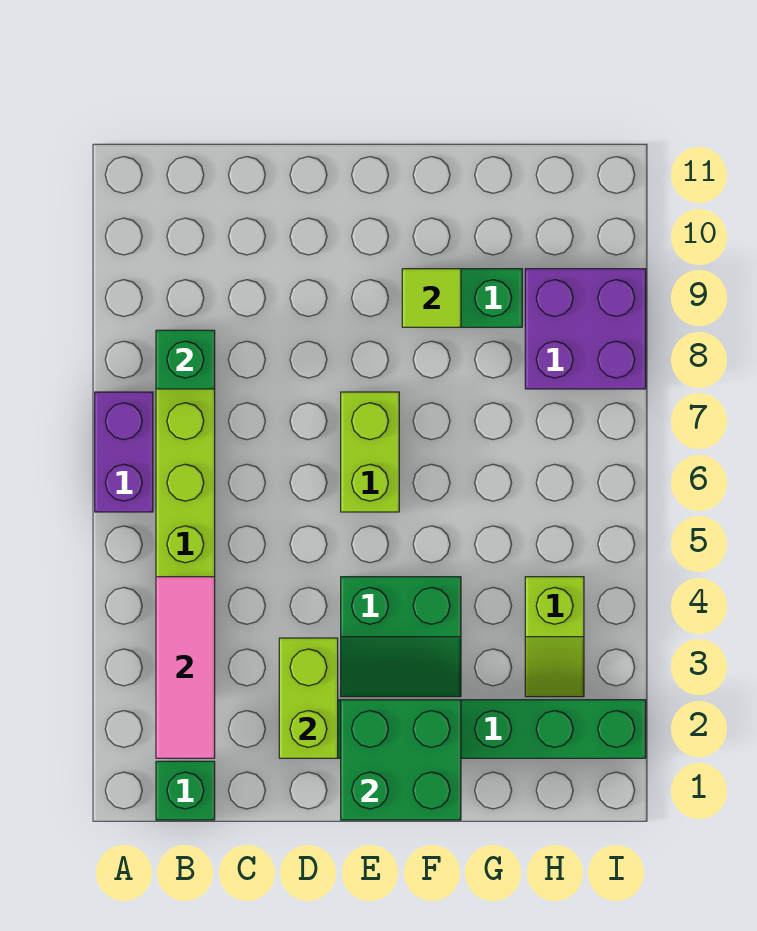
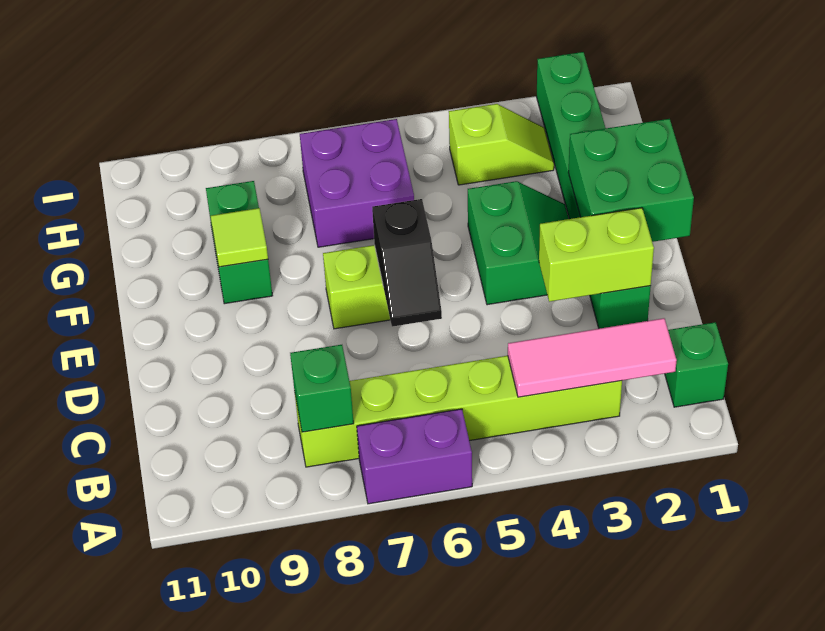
none -> black slope D6:E6 level 2 top E
purple brick H8:I9 level 1 -> purple brick G6:H7 level 1

